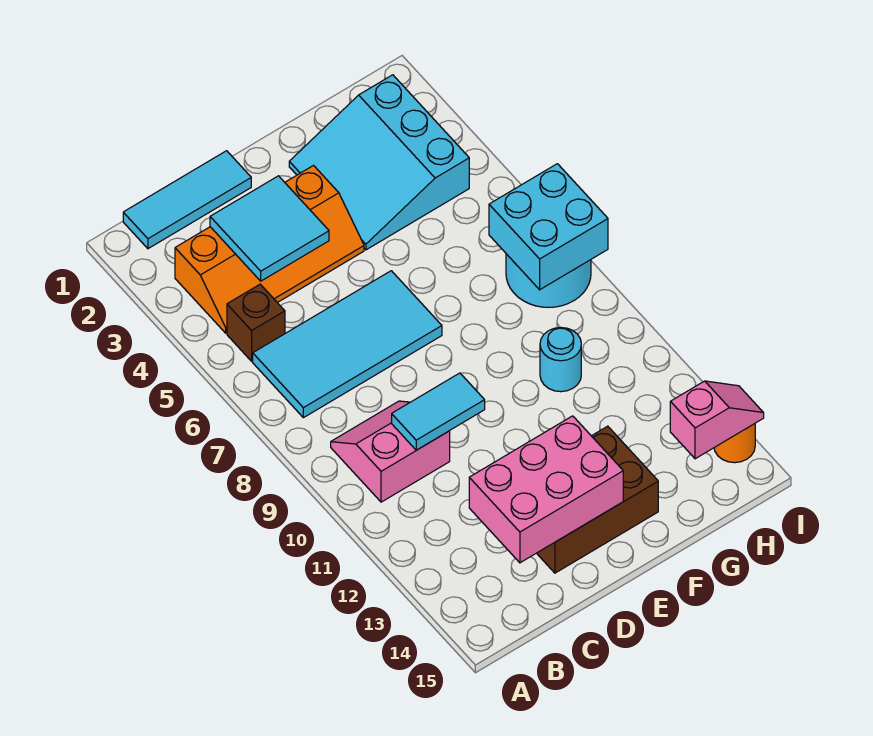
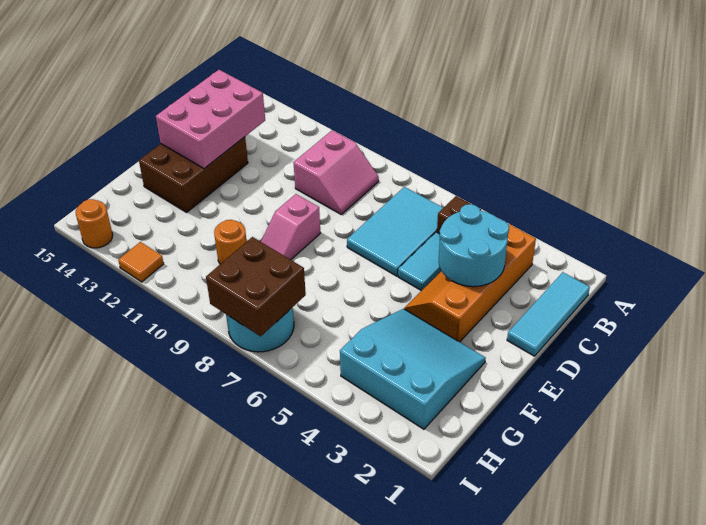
cyan tile B6:E7 level 1 -> cyan tile B6:D7 level 1
cyan tile C3:D4 level 2 -> cyan round brick C3:D4 level 2
cyan tile C10:D10 level 2 -> cyan tile C5:D5 level 1
cyan round brick G10 level 1 -> orange round brick G10 level 1
cyan brick H7:I8 level 2 -> brown brick H7:I8 level 2
pink slope H14:I14 level 2 top H -> pink slope E9:F9 level 1 top E
none -> orange tile I12 level 1

